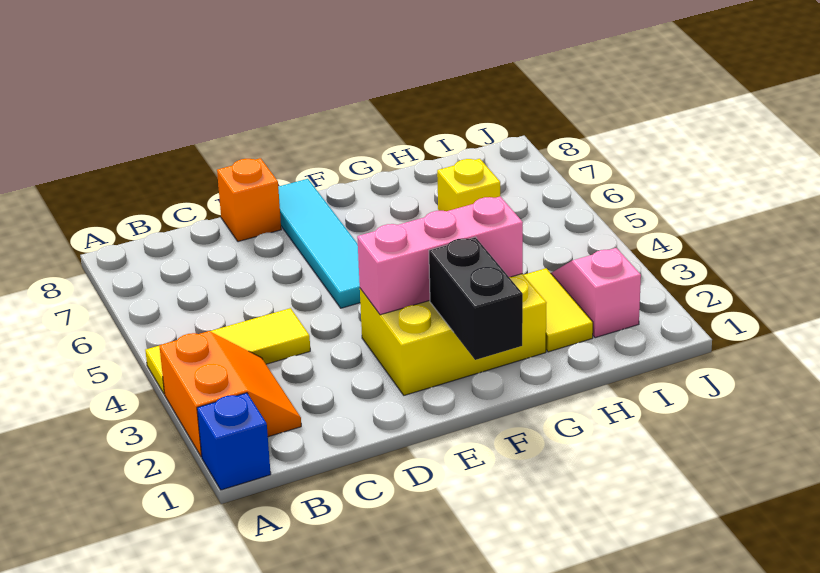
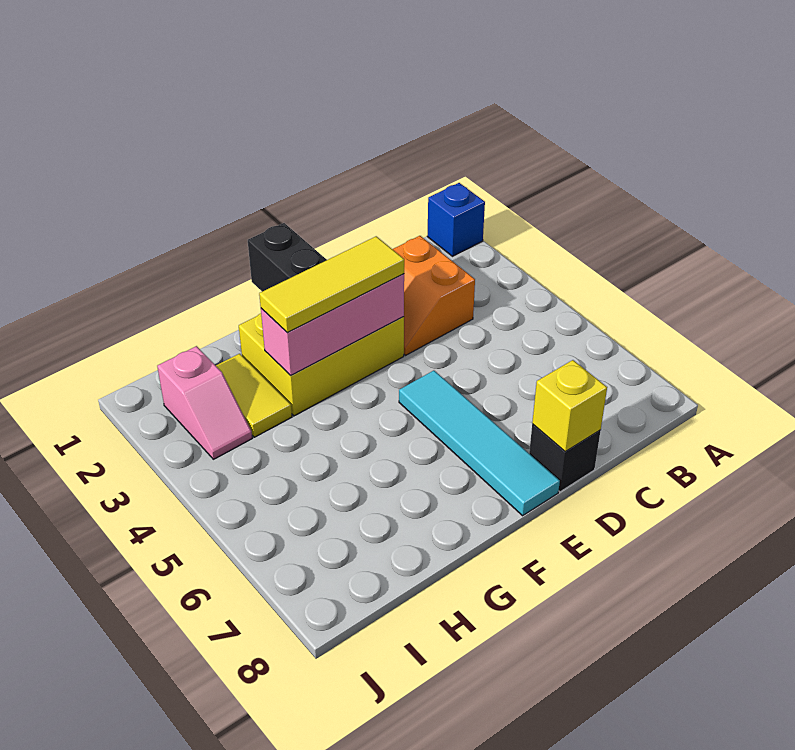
orange slope A2:B3 level 1 top A -> orange slope C2:D3 level 1 top C
yellow tile A4:C4 level 1 -> yellow tile E3:G3 level 3
orange brick D8 level 1 -> black brick D8 level 1
yellow brick H6 level 1 -> yellow brick D8 level 2

